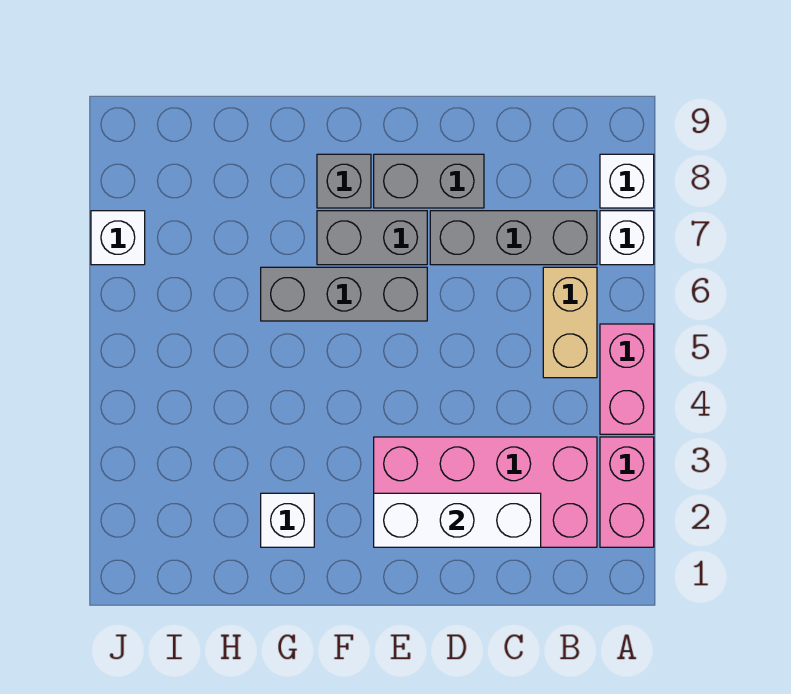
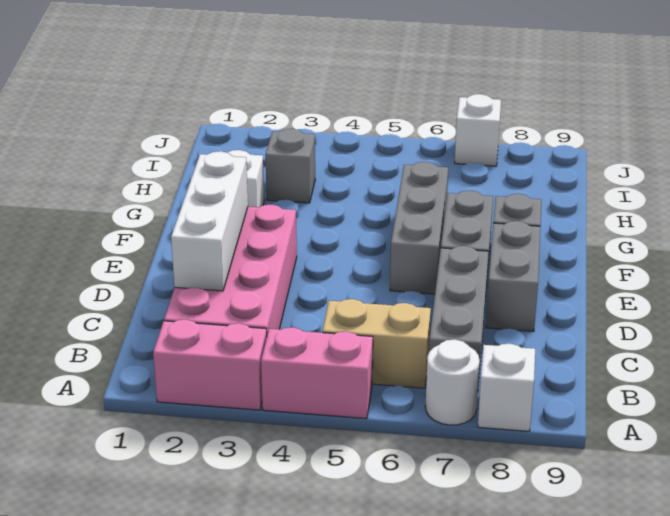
white brick A7 level 1 -> white round brick A7 level 1
none -> grey brick H3 level 1

